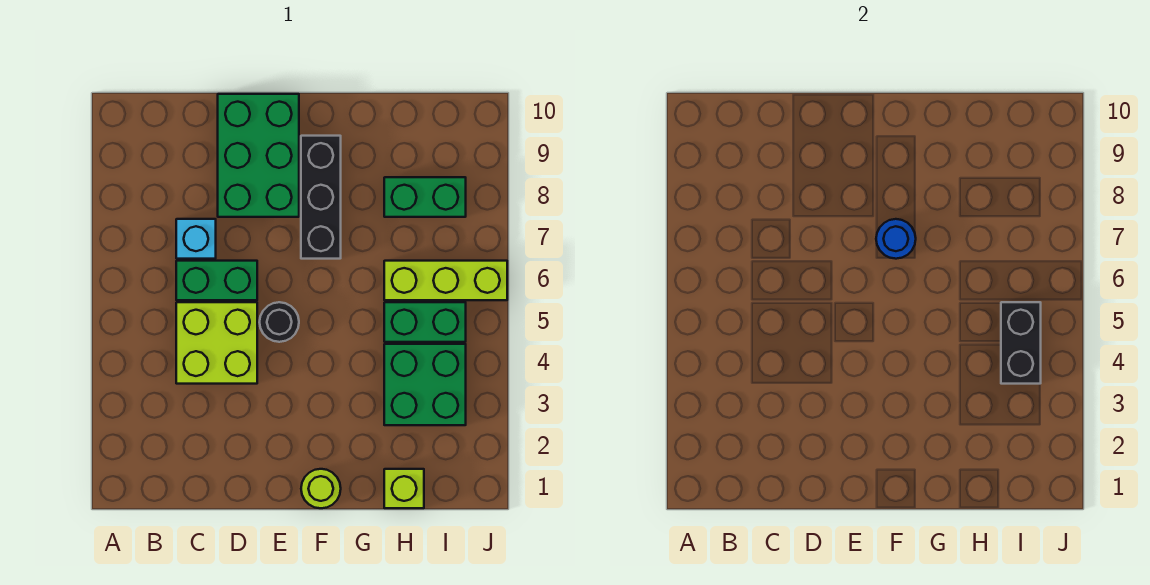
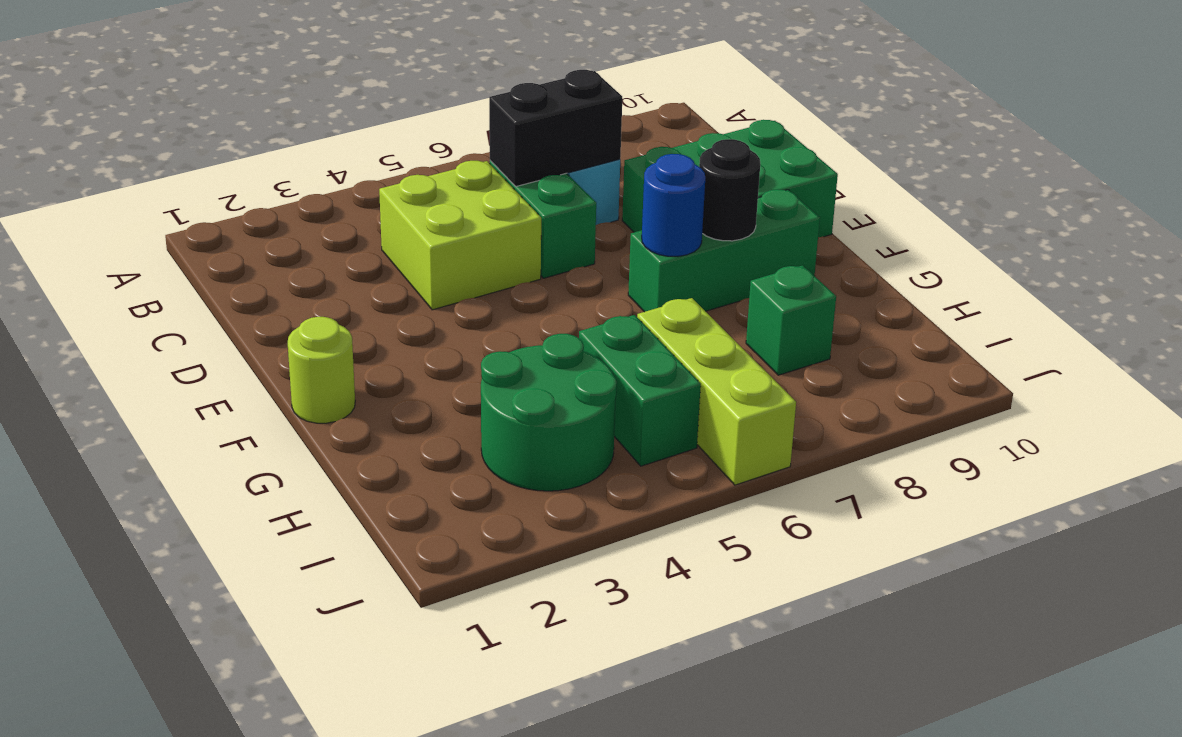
black round brick E5 level 1 -> black round brick F8 level 2
black brick F7:F9 level 1 -> green brick F7:F9 level 1
lime brick H1 level 1 -> none
green brick H3:I4 level 1 -> green round brick H3:I4 level 1
green brick H8:I8 level 1 -> green brick H8 level 1
black brick I4:I5 level 2 -> black brick C6:C7 level 2

